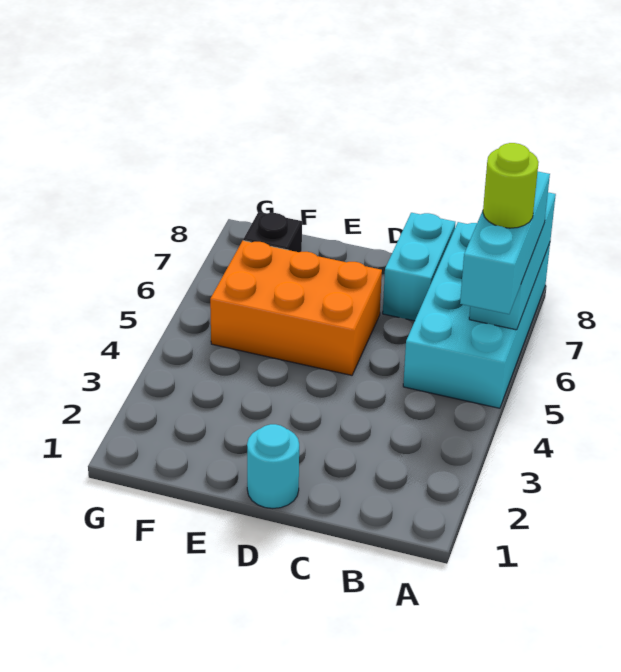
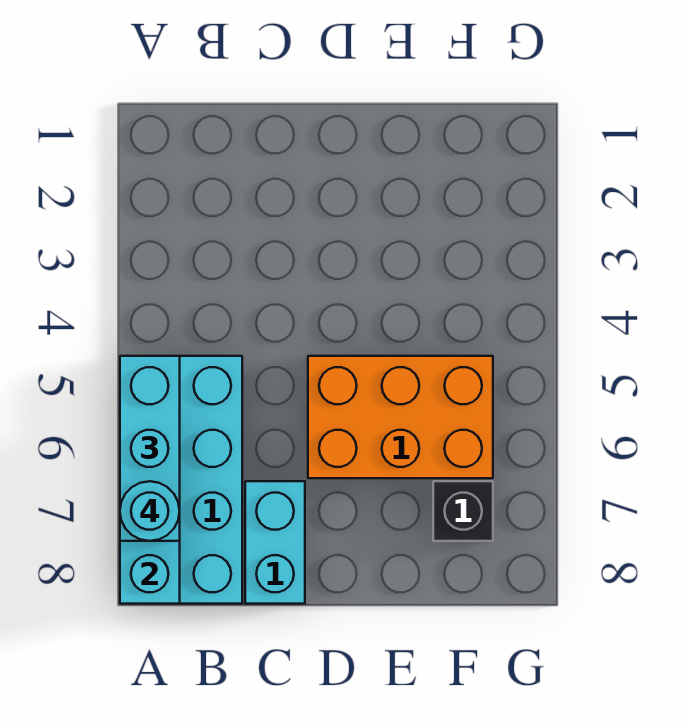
lime round brick A6 level 4 -> none
cyan round brick D1 level 1 -> cyan round brick A7 level 4

